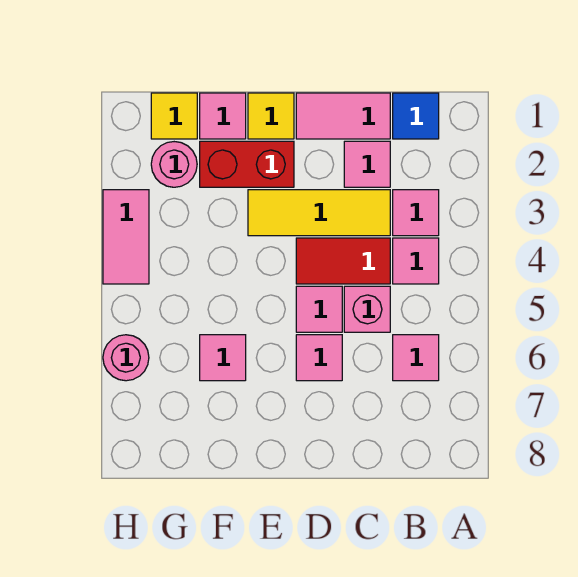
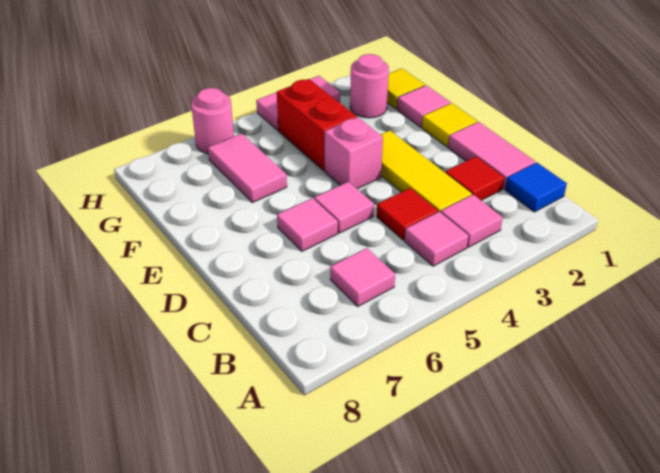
pink tile C2 level 1 -> red tile C2 level 1
red tile C4:D4 level 1 -> red tile C4 level 1
pink brick C5 level 1 -> pink brick E4 level 1
red brick E2:F2 level 1 -> red brick F4:G4 level 1
pink tile F6 level 1 -> pink tile F6:G6 level 1

